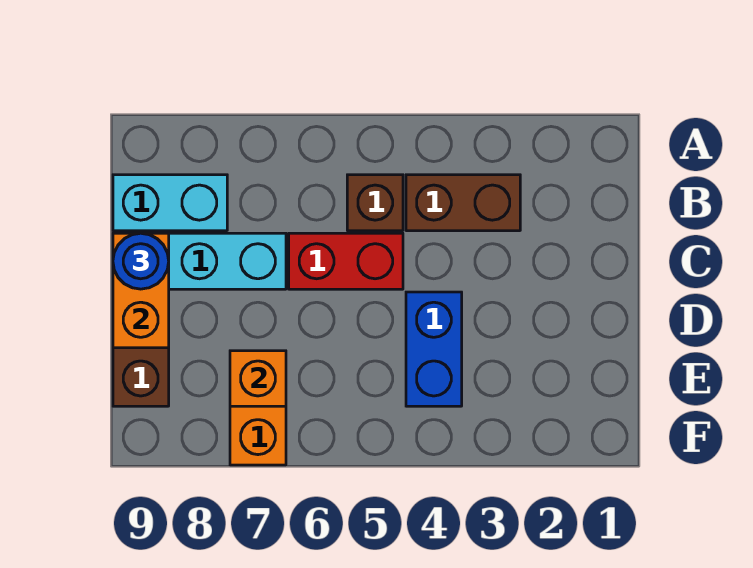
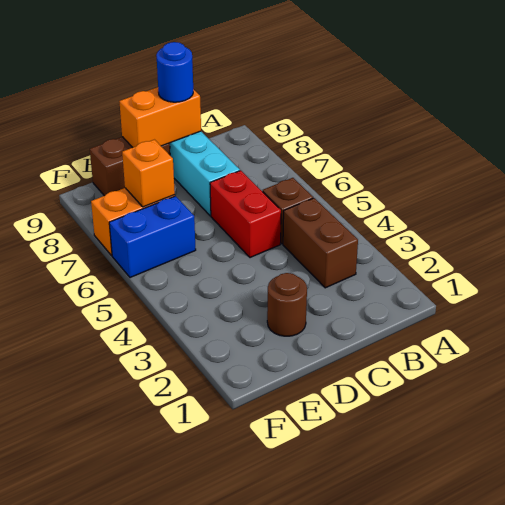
cyan brick B8:B9 level 1 -> none
none -> brown round brick D2 level 1
blue brick D4:E4 level 1 -> blue brick E6:F6 level 1

